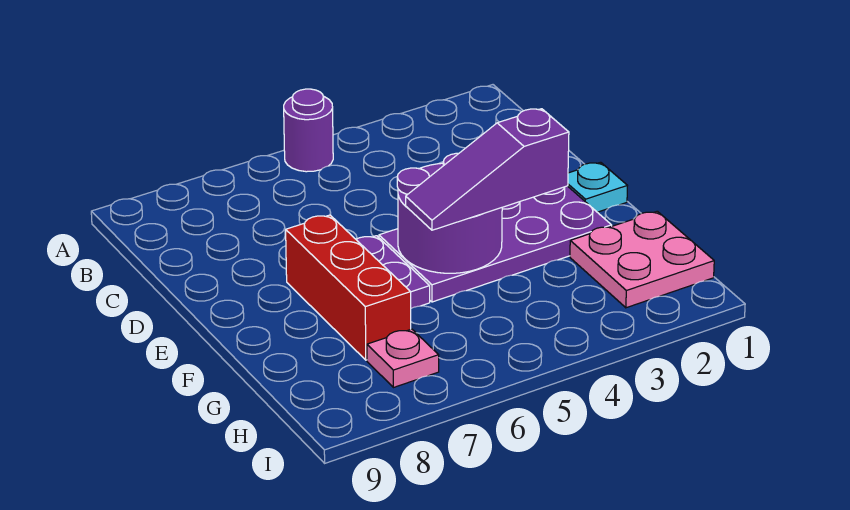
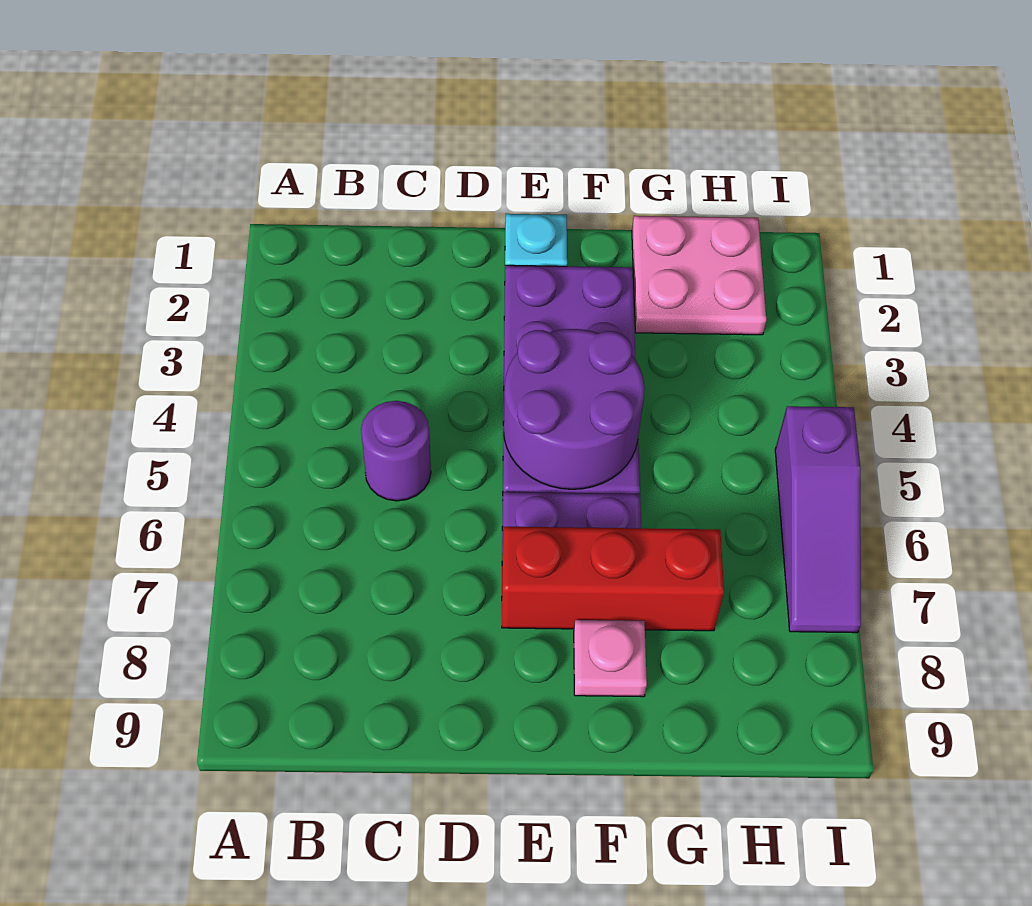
purple round brick A5 level 1 -> purple round brick C5 level 1
purple slope F3:F5 level 3 top 3 -> purple slope I5:I7 level 1 top 5
pink plate H7 level 1 -> pink plate F8 level 1

